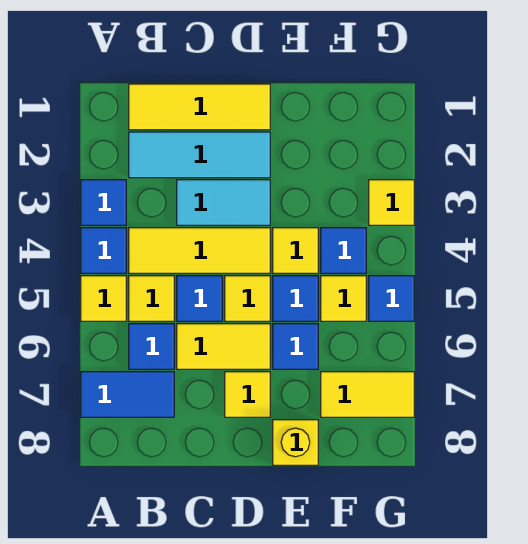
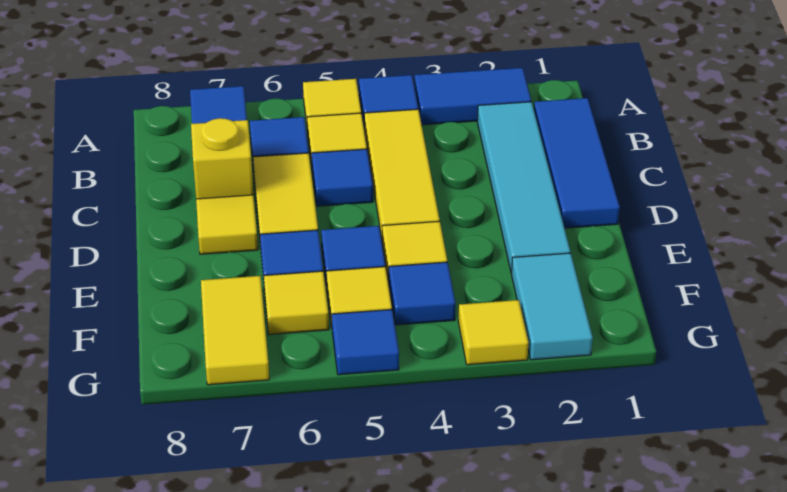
blue tile A3 level 1 -> blue tile A2:A3 level 1
yellow tile B1:D1 level 1 -> blue tile B1:D1 level 1
cyan tile B2:D2 level 1 -> cyan tile B2:E2 level 1
cyan tile C3:D3 level 1 -> cyan tile F2:G2 level 1
yellow tile D5 level 1 -> yellow tile F6 level 1
yellow brick E8 level 1 -> yellow brick C7 level 1

